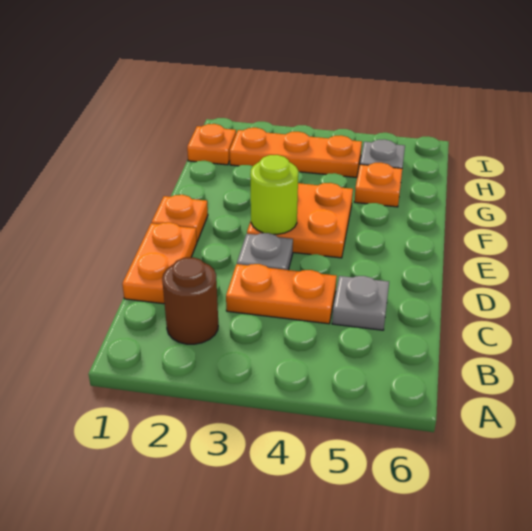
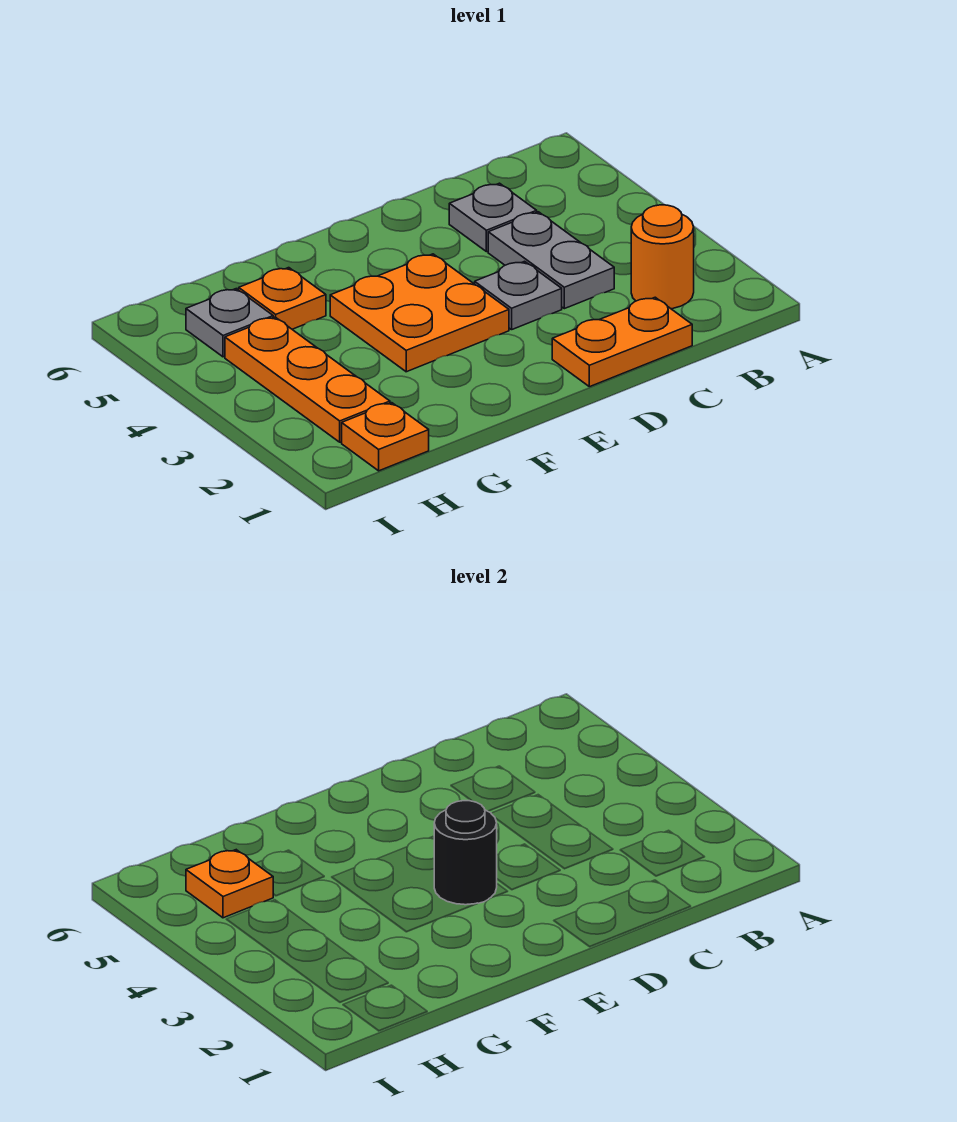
brown round brick B2 level 1 -> orange round brick B2 level 1
orange plate C3:C4 level 1 -> grey plate C3:C4 level 1
orange plate E1 level 1 -> orange plate H5 level 2
lime round brick E3 level 2 -> black round brick E3 level 2

